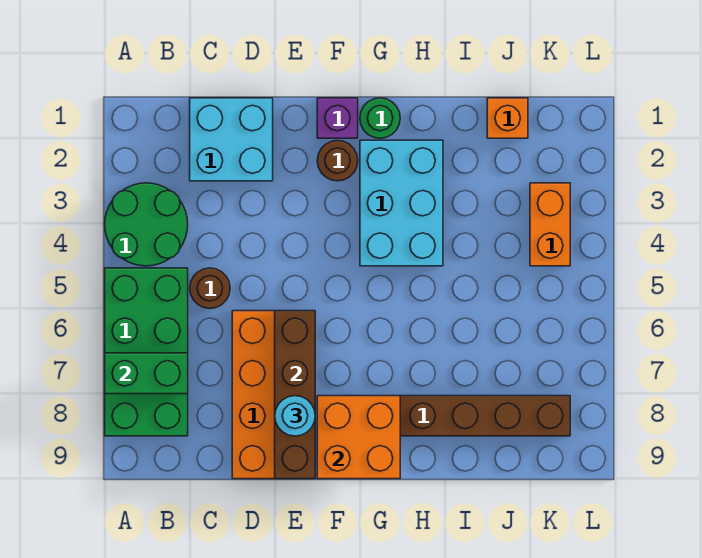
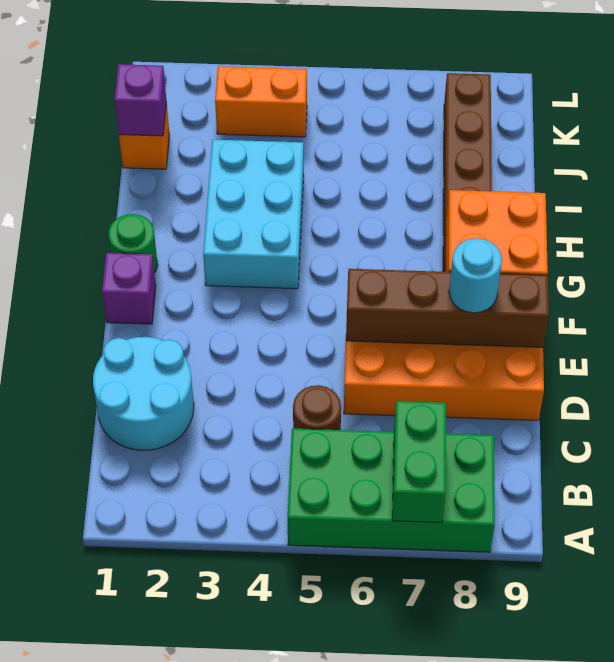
green round brick A3:B4 level 1 -> none
cyan brick C1:D2 level 1 -> cyan round brick C1:D2 level 1
brown round brick F2 level 1 -> none
cyan brick G2:H4 level 1 -> cyan brick G3:I4 level 1
none -> purple brick J1 level 2

